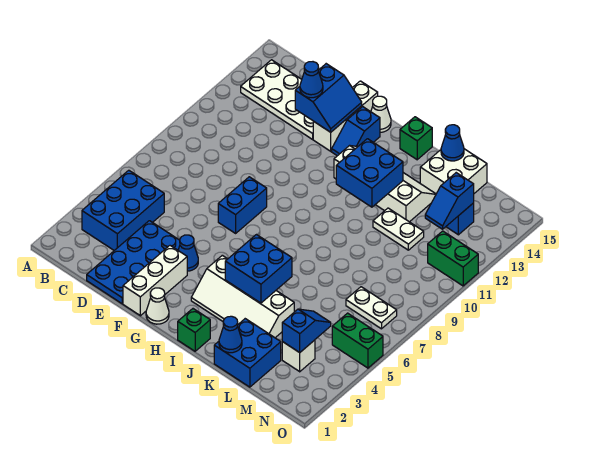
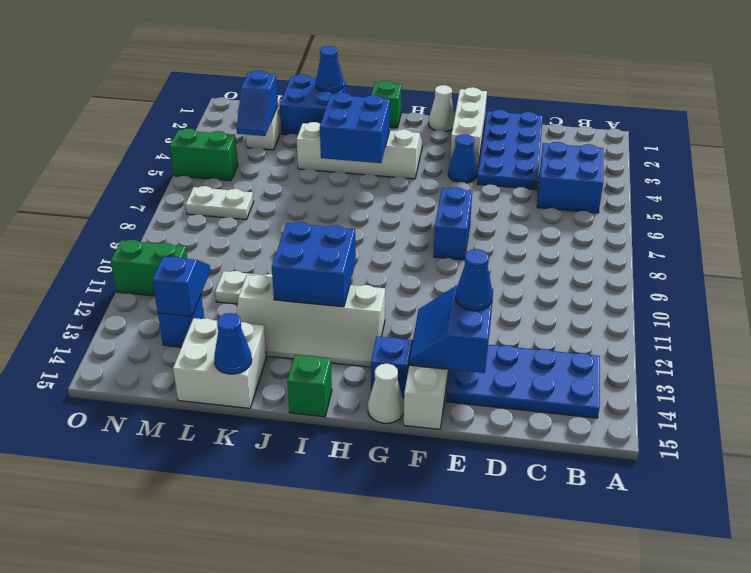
blue brick B3:C5 level 1 -> blue brick B4:C5 level 1
white plate B13:E14 level 1 -> blue plate B13:E14 level 1

